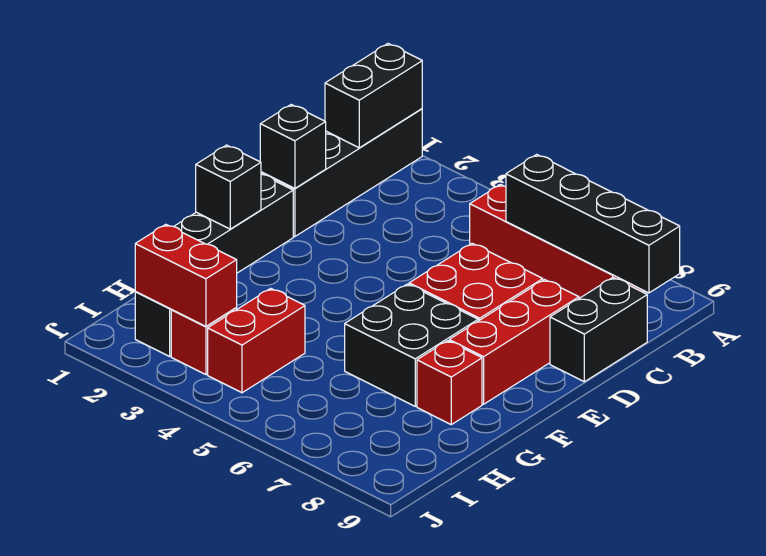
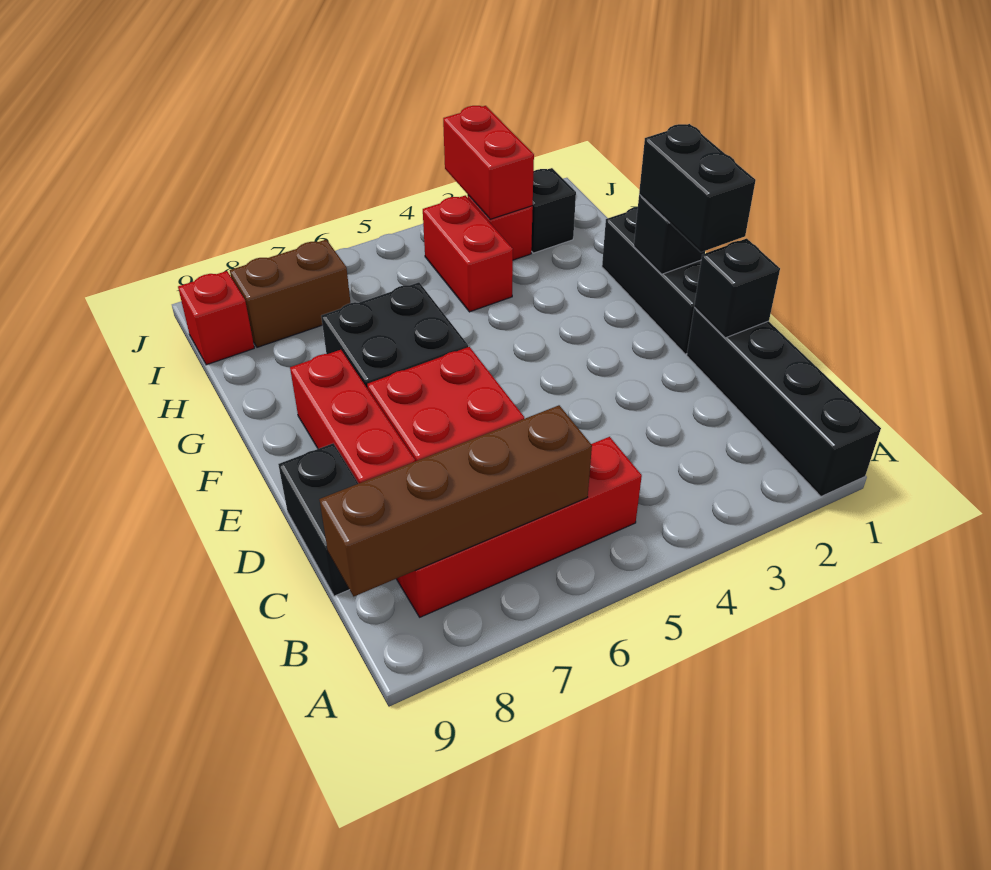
black brick A1:B1 level 2 -> black brick E1:F1 level 3
black brick B6:B9 level 2 -> brown brick B6:B9 level 2
red brick G8 level 1 -> red brick I9 level 1
red brick I2:I3 level 2 -> red brick I3:J3 level 2
none -> brown brick I7:I8 level 1

